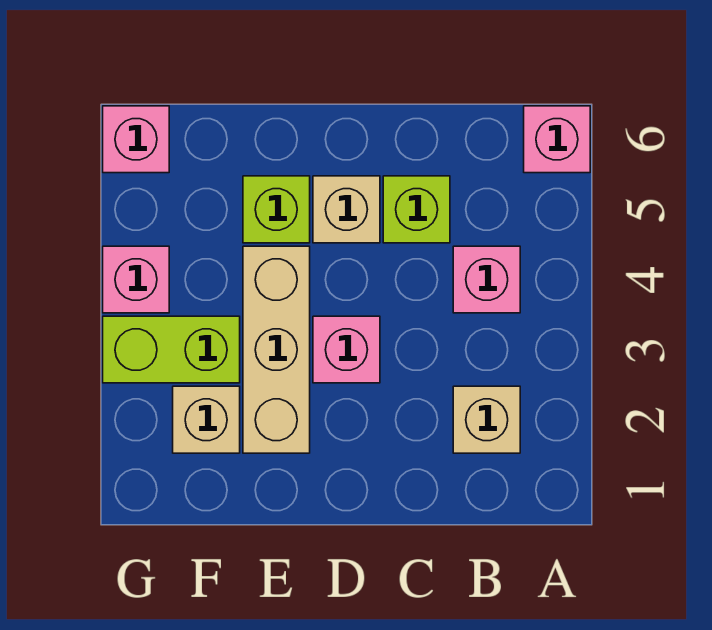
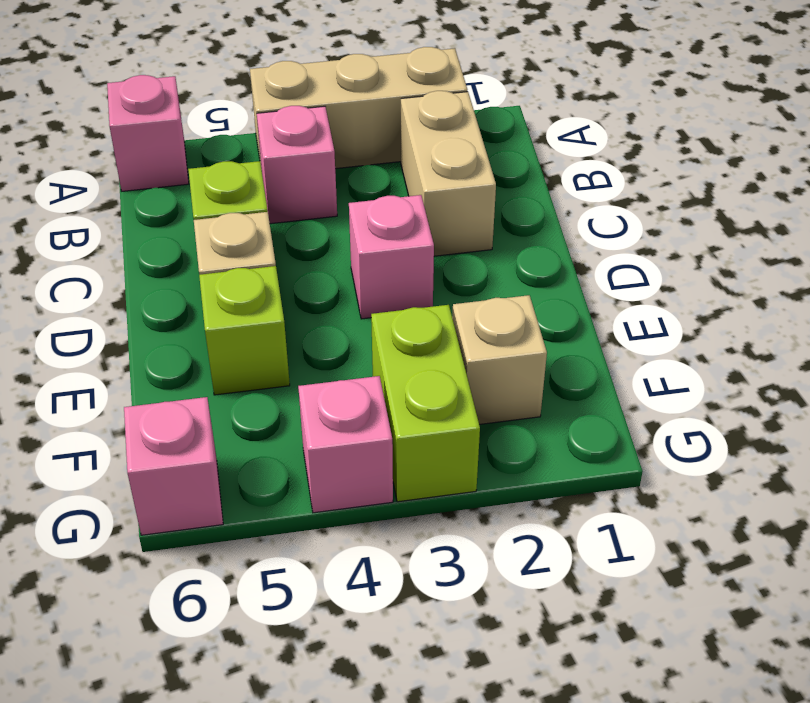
tan brick B2 level 1 -> tan brick B2:C2 level 1
tan brick E2:E4 level 1 -> tan brick A2:A4 level 1

